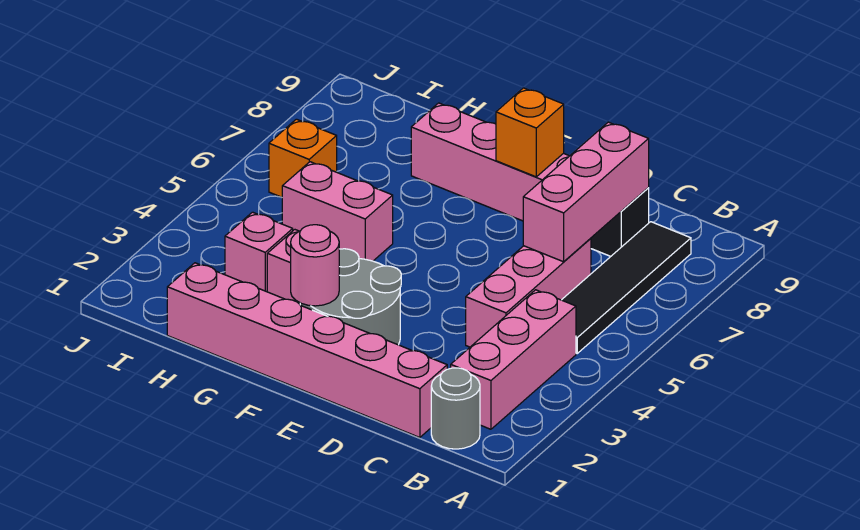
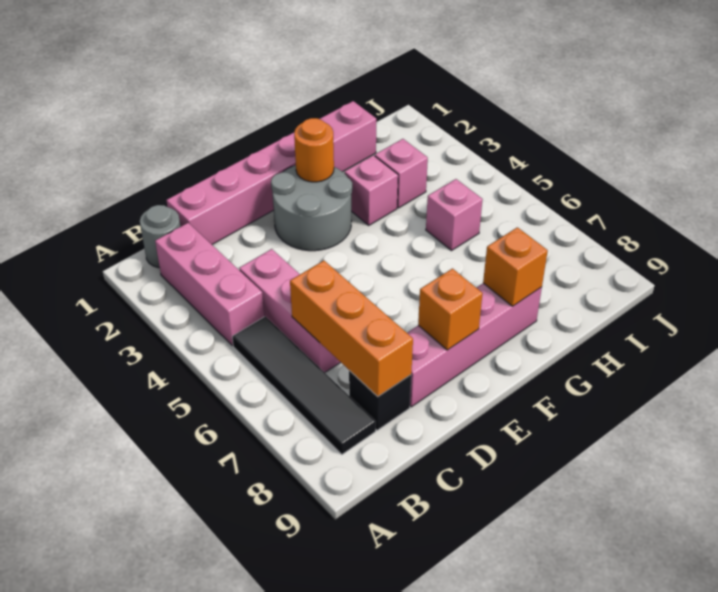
pink brick C6:C8 level 2 -> orange brick C6:C8 level 2
pink round brick F2 level 2 -> orange round brick F2 level 2
pink brick G5:H5 level 1 -> pink brick H5 level 1
orange brick I6 level 1 -> orange brick G8 level 2

